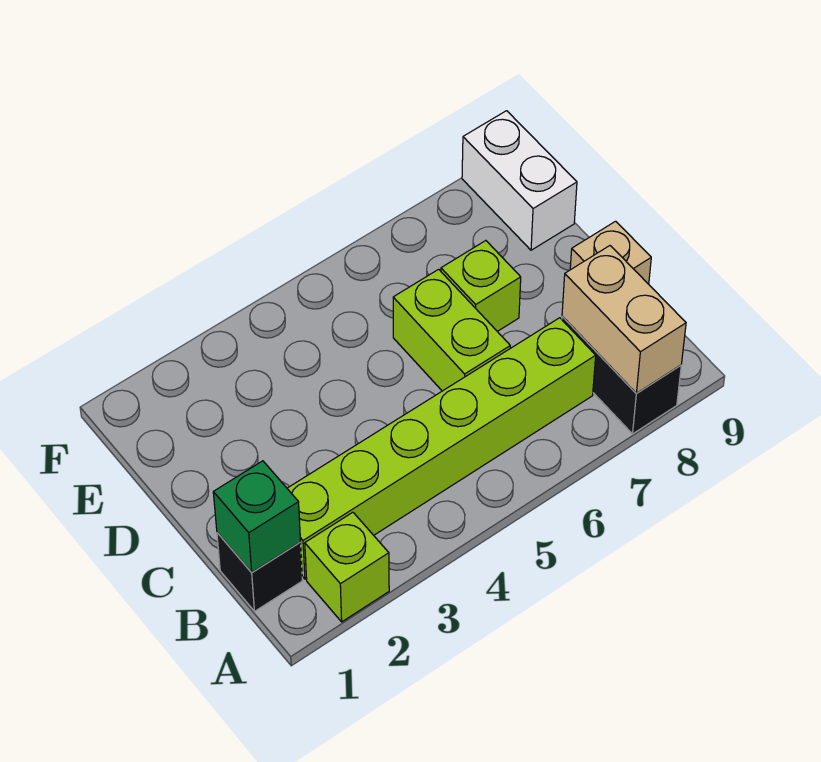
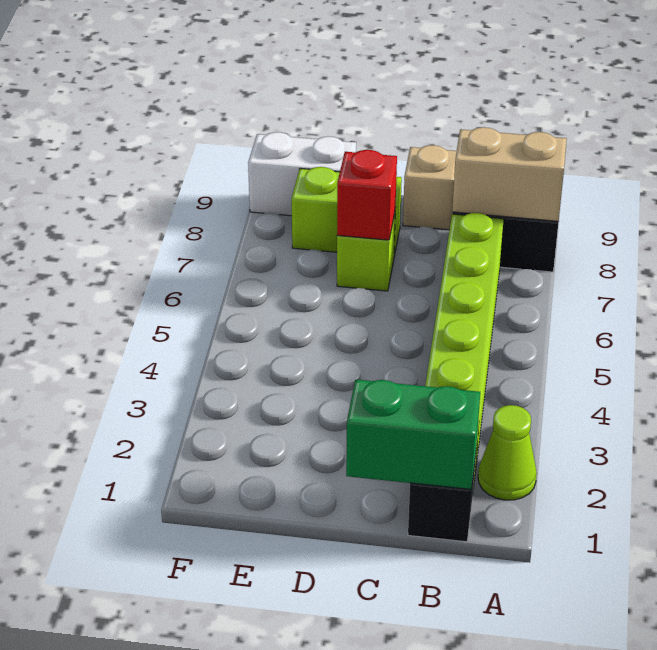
lime brick A2 level 1 -> lime cone A2 level 1
green brick B1 level 2 -> green brick B1:C1 level 2
lime brick C6:D6 level 1 -> lime brick D8:E8 level 1
none -> red brick D7 level 2

